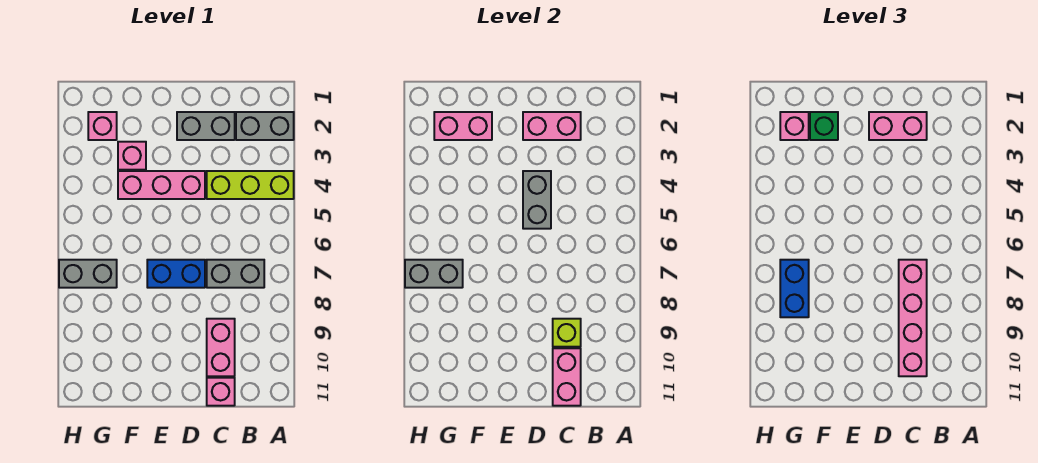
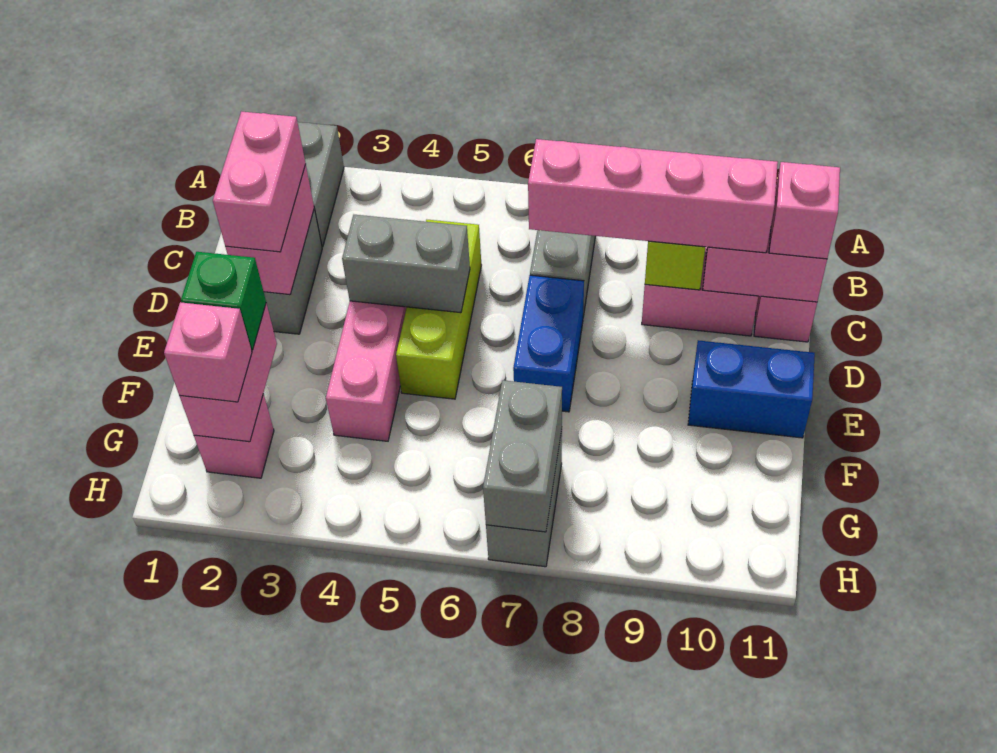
lime brick A4:C4 level 1 -> lime brick C5:E5 level 1
pink brick F3 level 1 -> pink brick C11 level 3
blue brick G7:G8 level 3 -> blue brick E10:E11 level 1

